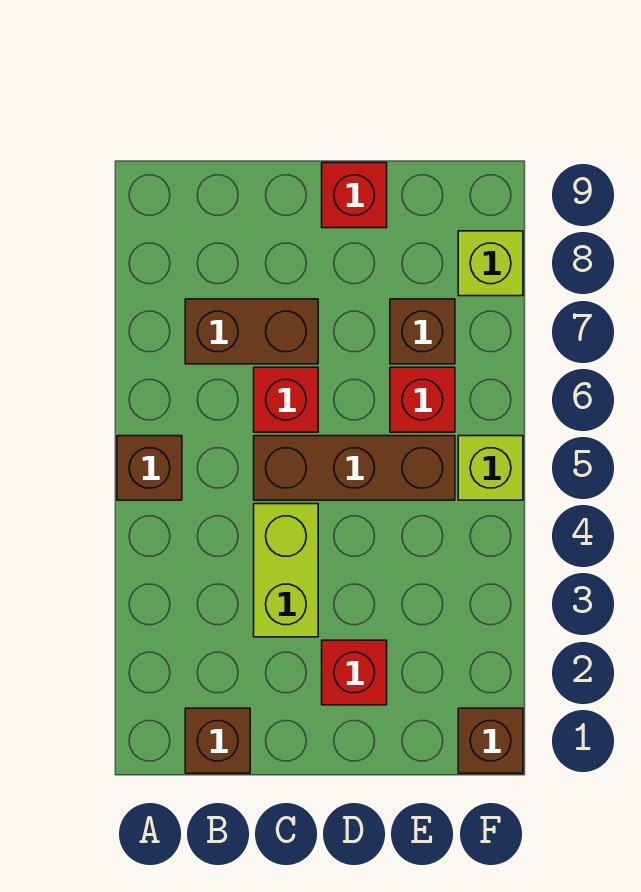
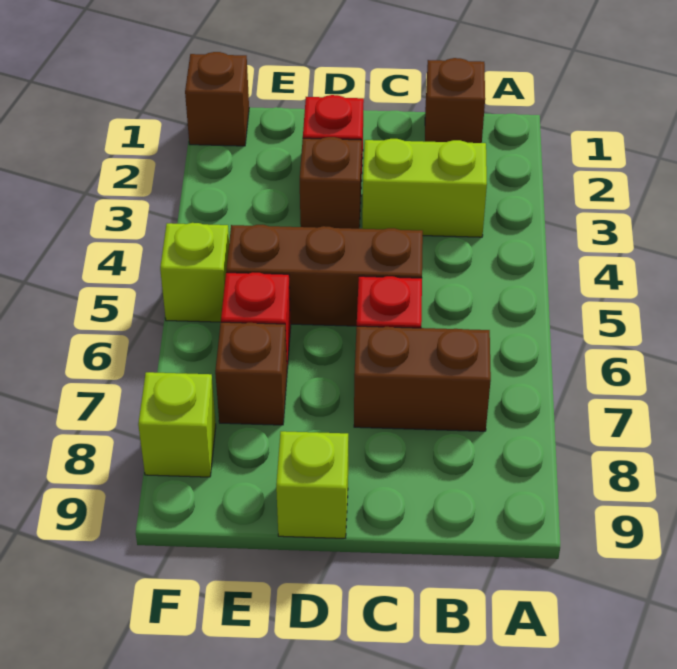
brown brick A5 level 1 -> brown brick D3 level 1
lime brick C3:C4 level 1 -> lime brick B3:C3 level 1
red brick D9 level 1 -> lime brick D9 level 1

